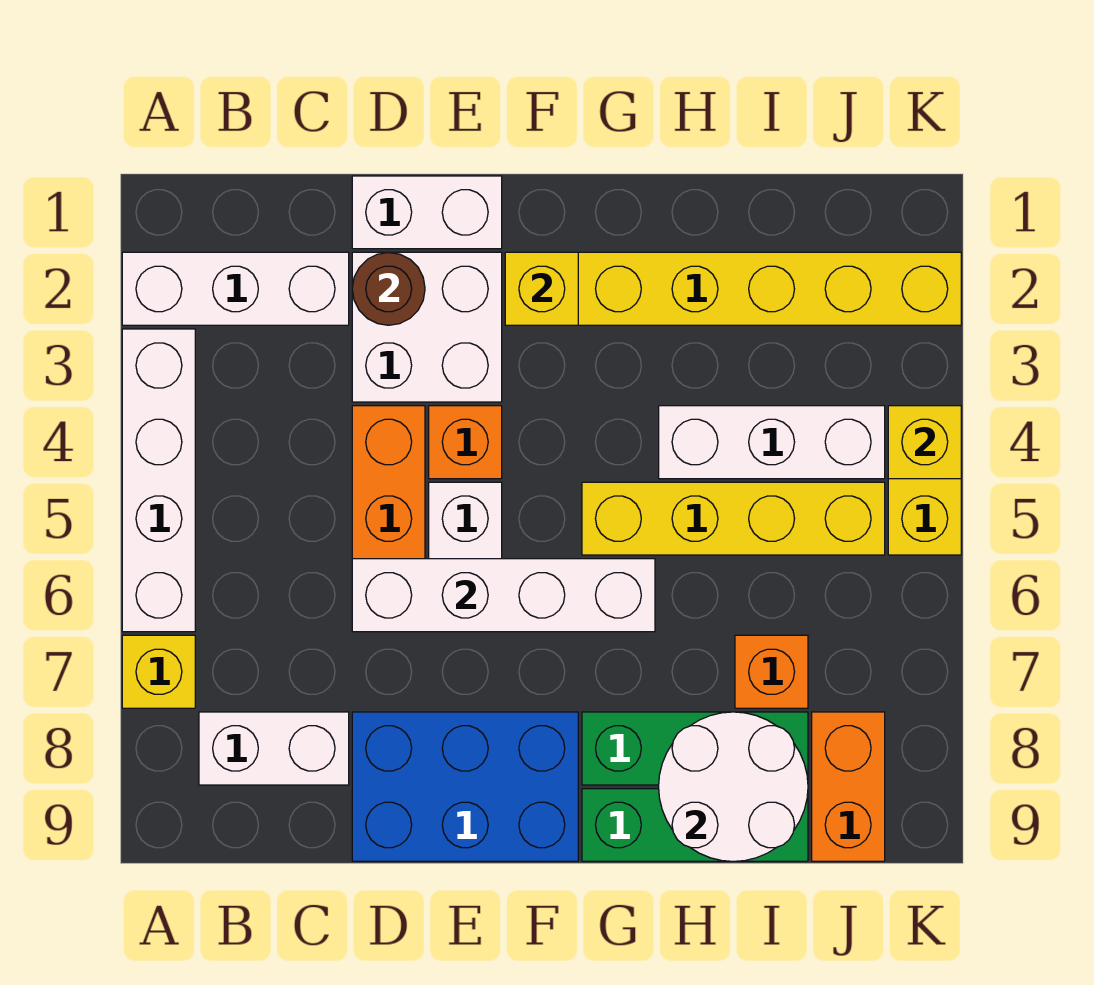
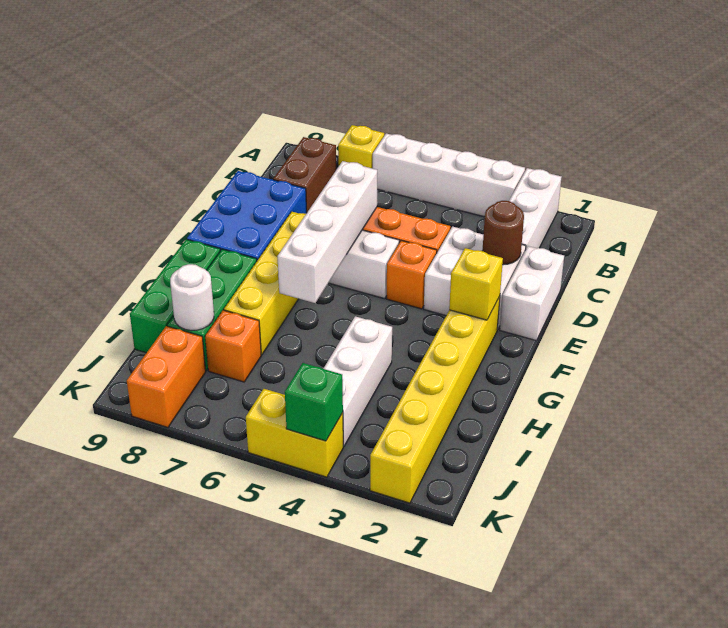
white brick B8:C8 level 1 -> brown brick B8:C8 level 1
yellow brick G5:J5 level 1 -> yellow brick E7:H7 level 1
white round brick H8:I9 level 2 -> white round brick I8 level 2
orange brick J8:J9 level 1 -> orange brick J8:K8 level 1
yellow brick K4 level 2 -> green brick K4 level 2

